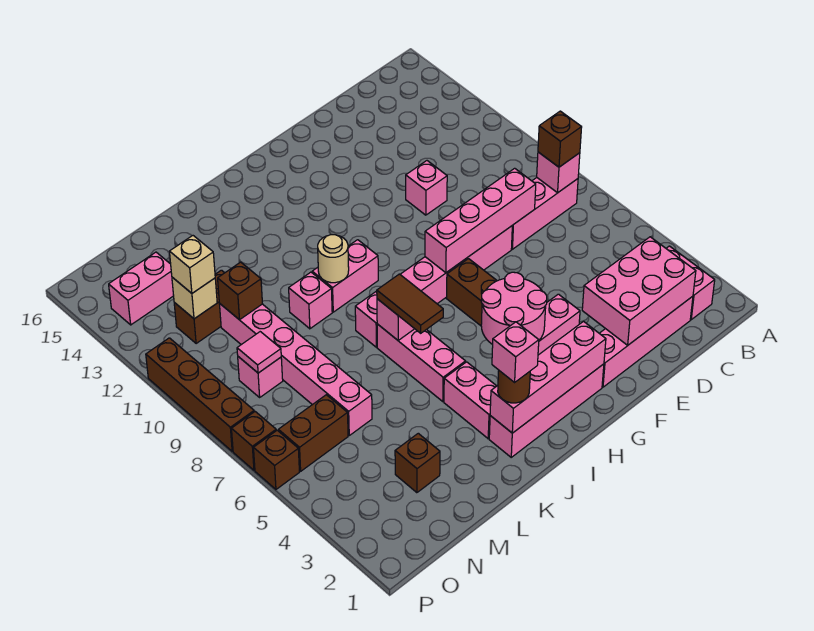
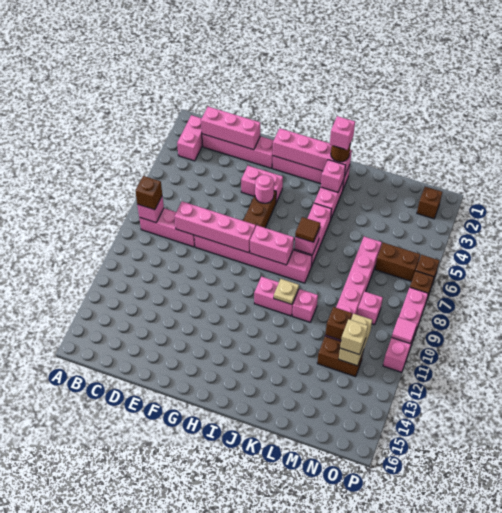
pink brick C2:E3 level 2 -> pink brick C2:E2 level 2
pink brick E11 level 1 -> pink brick J3 level 2
pink round brick G4:H5 level 2 -> pink round brick G5 level 2
brown tile J6:J7 level 3 -> brown tile J7 level 3
tan round brick J10 level 2 -> tan plate J10 level 2
brown brick M3 level 1 -> brown brick O2 level 1
pink tile N9 level 2 -> pink tile P10 level 2
tan brick N12 level 2 -> tan brick N11:N12 level 2
pink brick N14:O14 level 1 -> pink brick H8:I8 level 2
brown brick P8:P11 level 1 -> pink brick P8:P11 level 1

